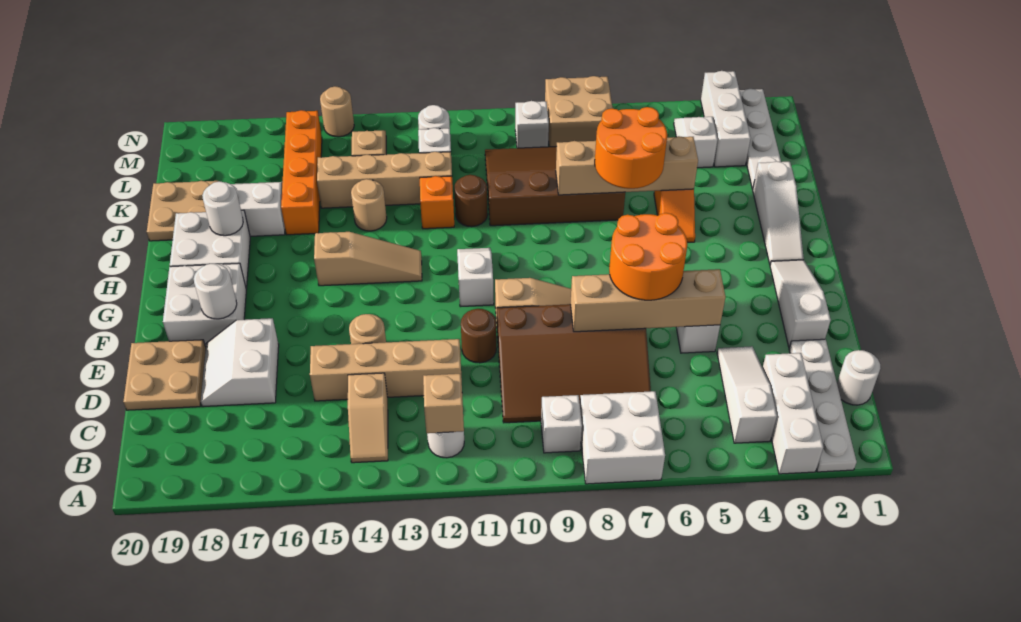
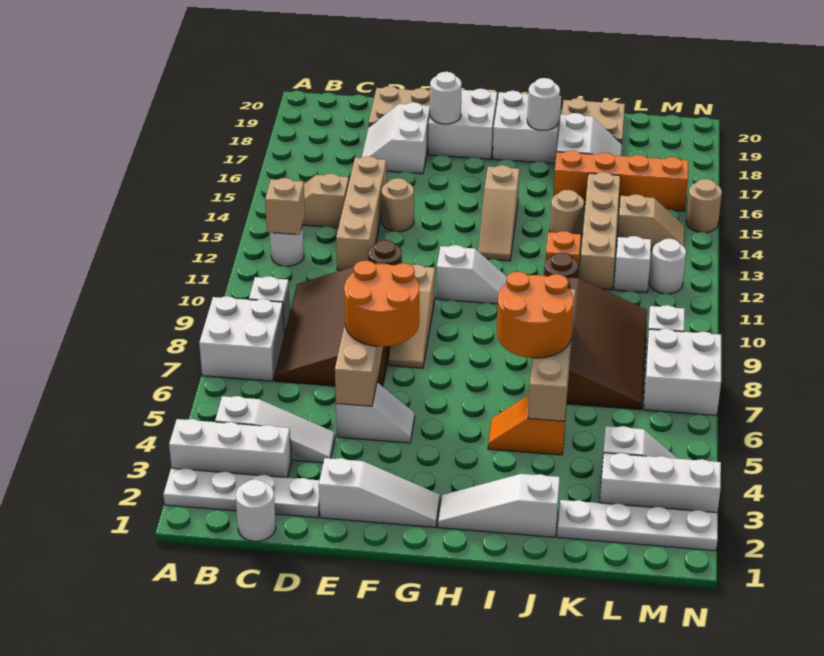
white slope D17:E18 level 1 top 17 -> white slope D17:E18 level 1 top E
tan brick M7:N8 level 1 -> white brick M7:N8 level 1

